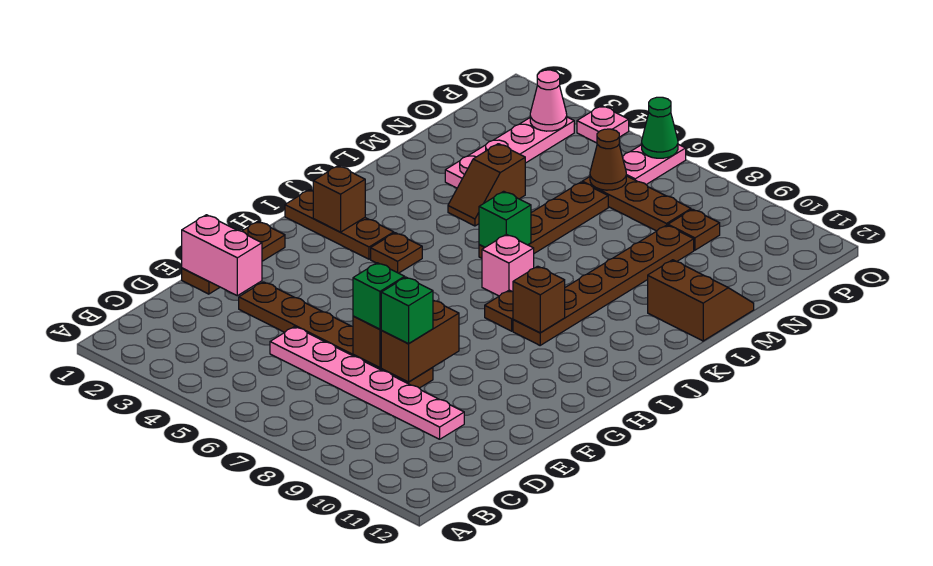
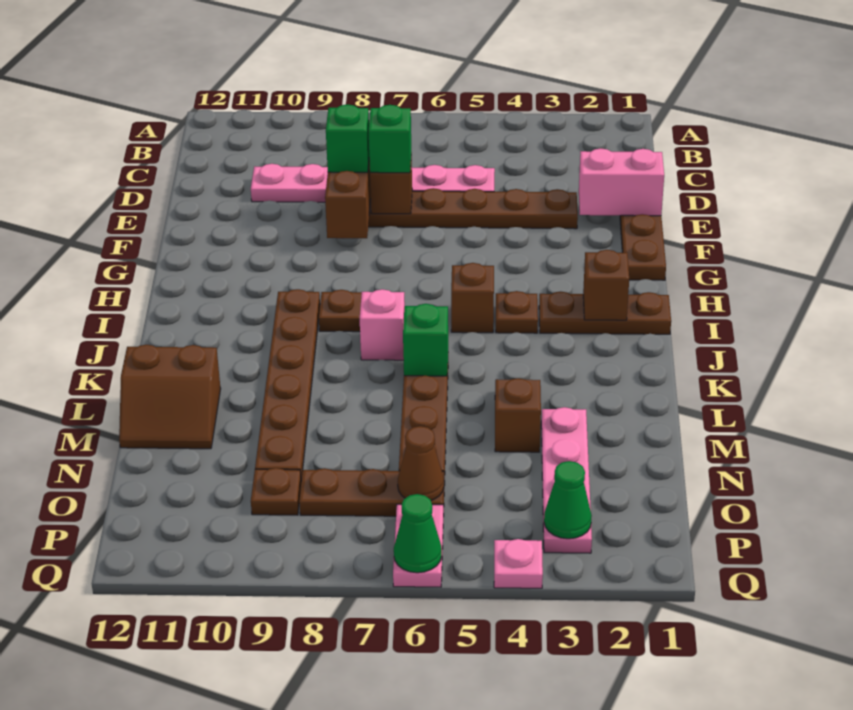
brown brick I9 level 2 -> brown brick I5 level 1
pink cone P3 level 2 -> green cone P3 level 2

